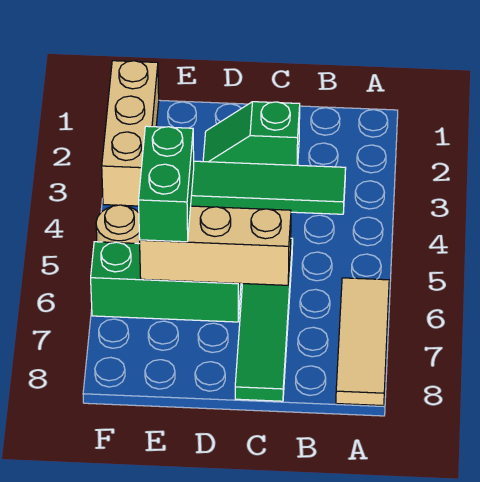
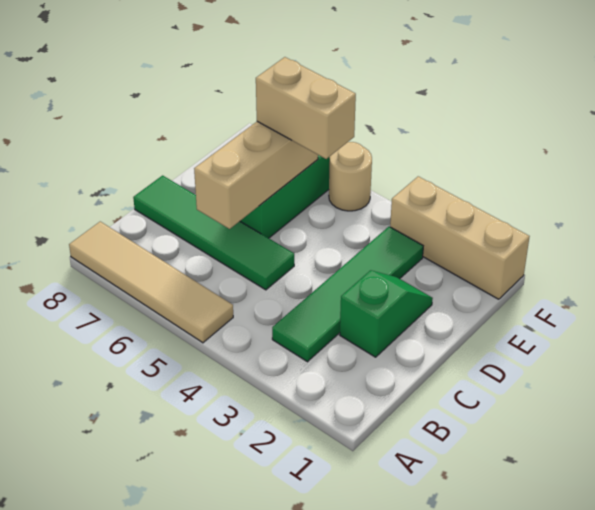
tan tile A6:A8 level 1 -> tan tile A5:A8 level 1
green brick E5:E6 level 3 -> tan brick E5:E6 level 3

